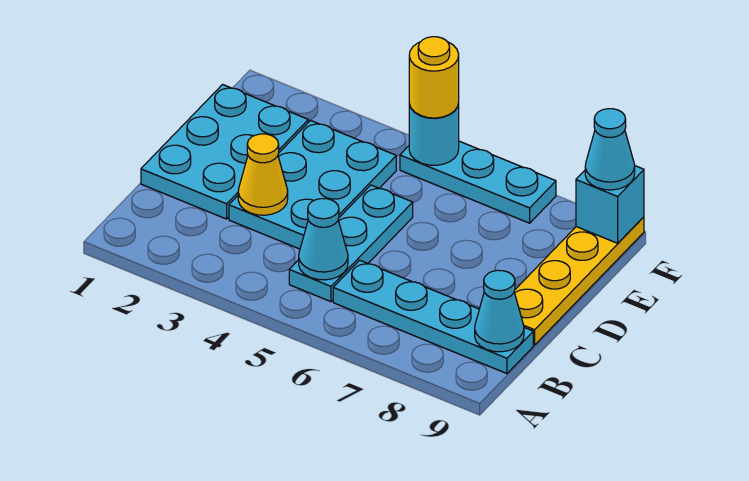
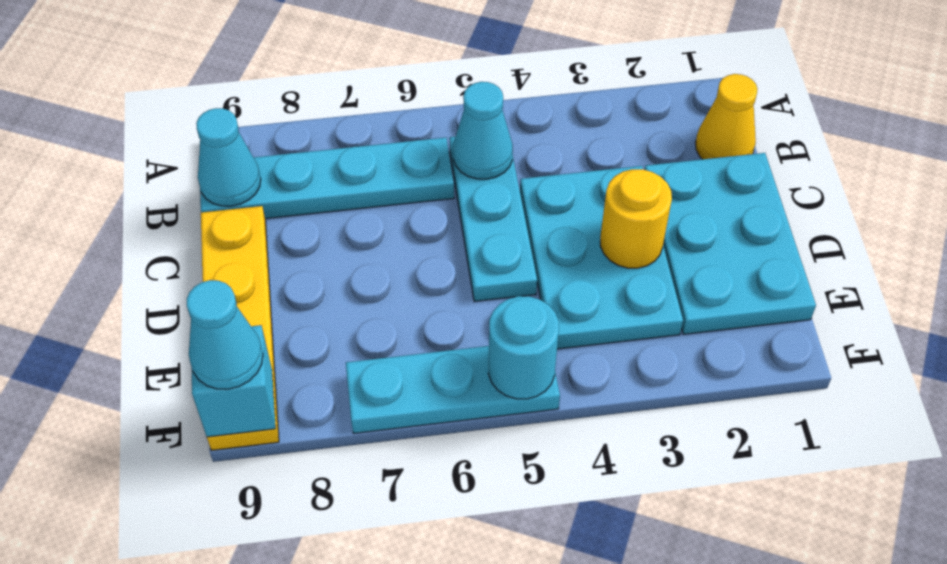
yellow cone C3 level 2 -> yellow cone B1 level 1
yellow round brick F5 level 3 -> yellow round brick D3 level 2

